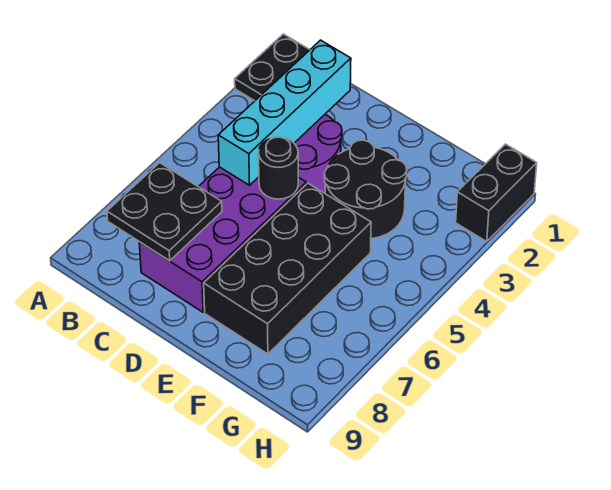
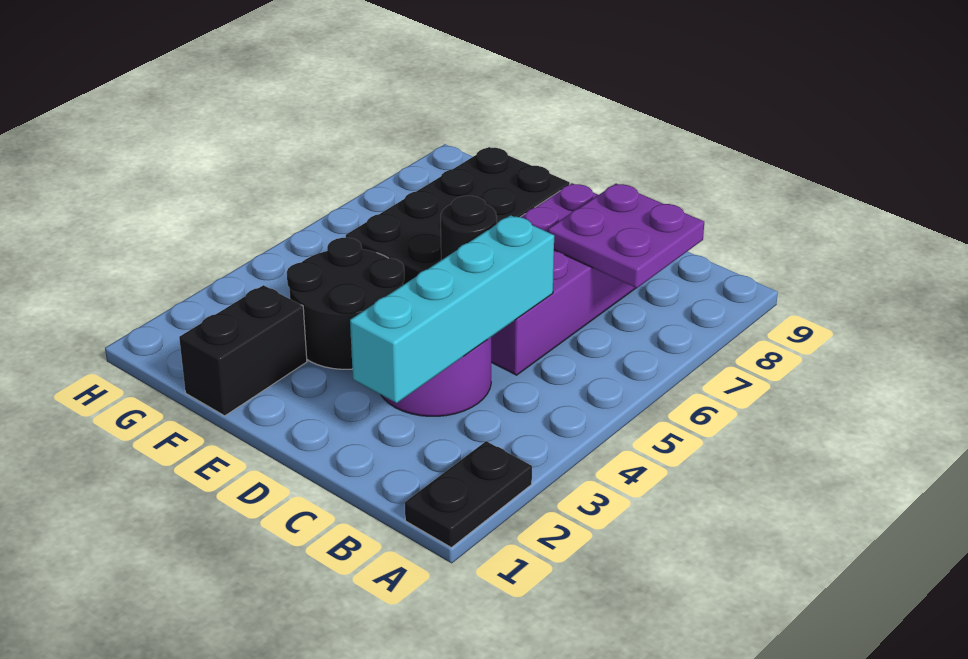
black plate B7:C8 level 2 -> purple plate B7:C8 level 2
black brick H1:H2 level 1 -> black brick F1:F2 level 1

